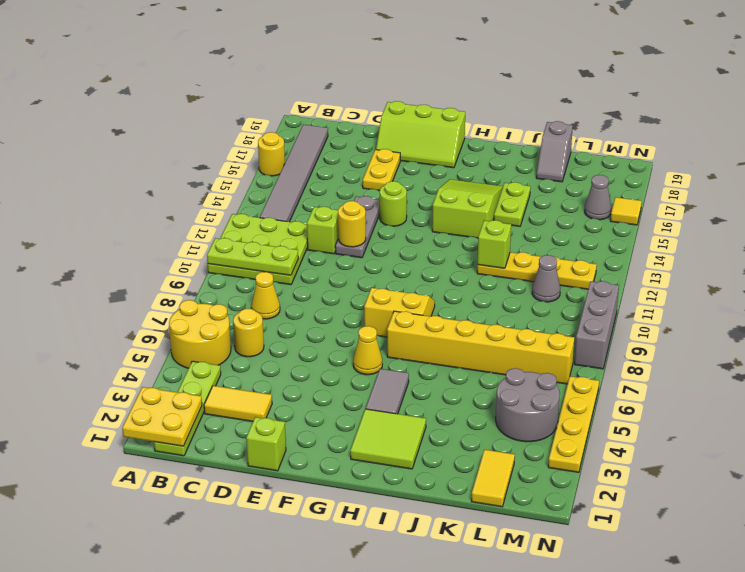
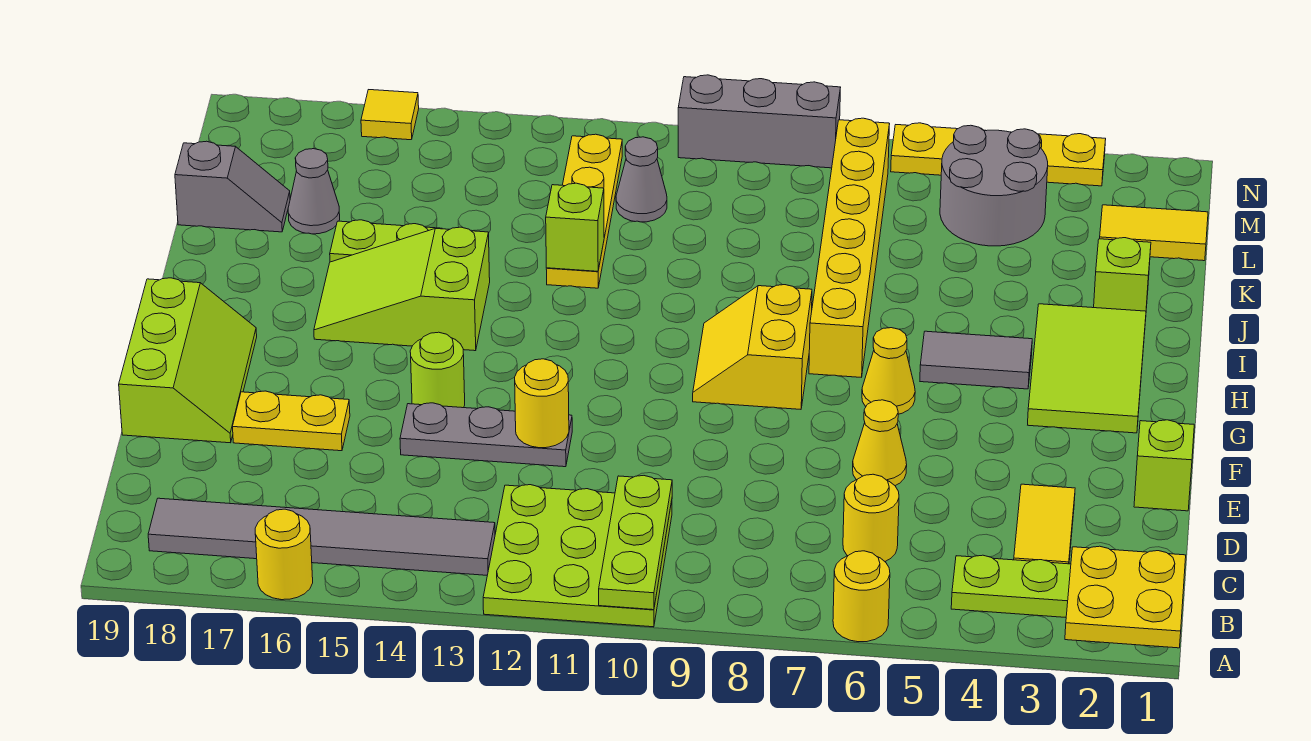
yellow round brick A5:B6 level 1 -> yellow round brick A6 level 1
yellow cone C8 level 1 -> yellow cone E6 level 1
lime brick D12 level 1 -> lime brick J2 level 1
lime tile H2:I3 level 1 -> lime tile G2:I3 level 1
grey cone M16 level 1 -> grey cone K17 level 1

